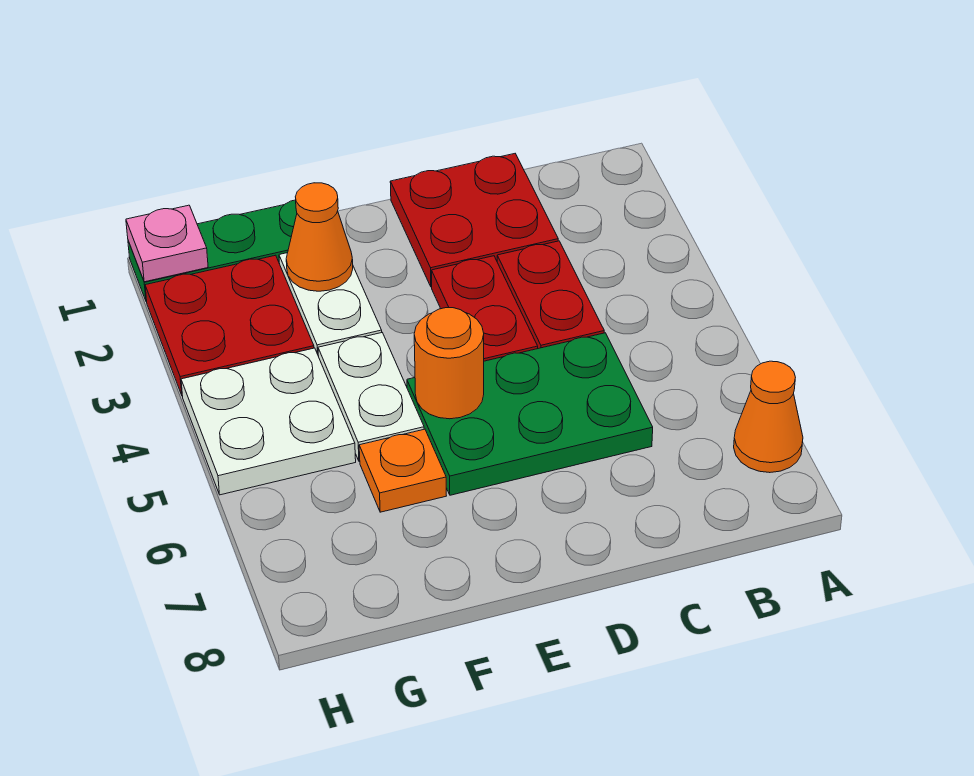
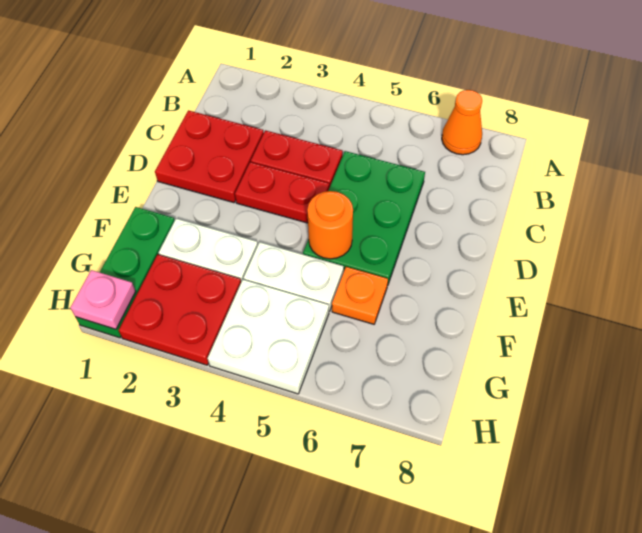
orange cone F2 level 2 -> none

